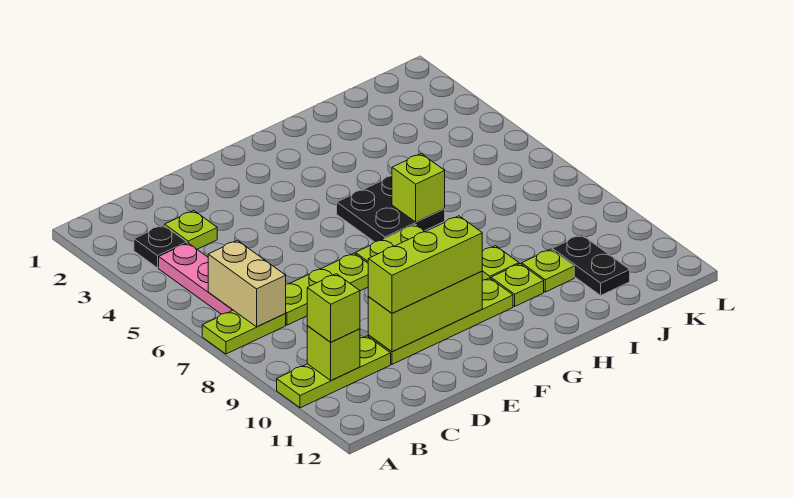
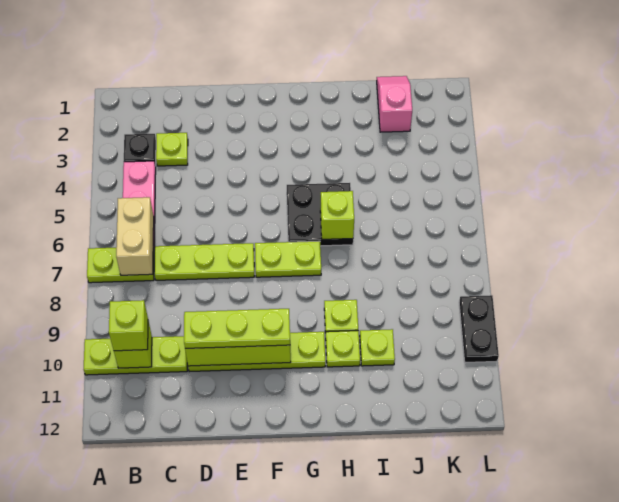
lime brick D10:F10 level 3 -> lime plate D10:F10 level 3
none -> pink slope J1:J2 level 1 top 2
black plate J10:J11 level 1 -> black plate L9:L10 level 1

